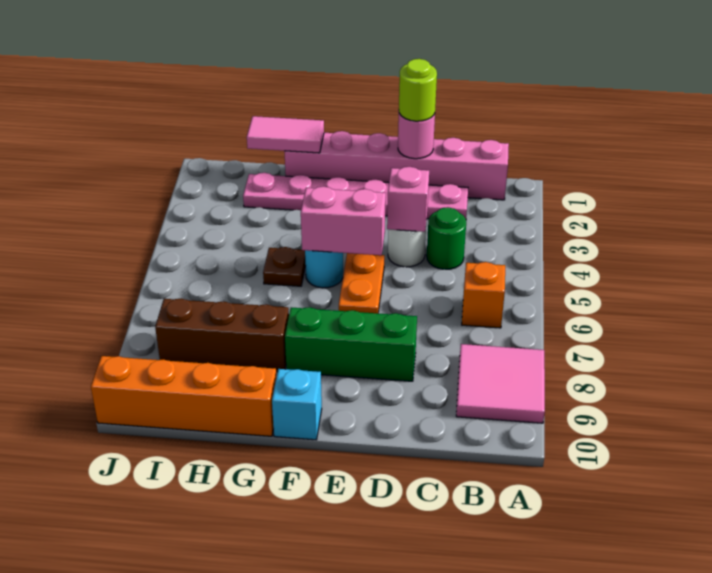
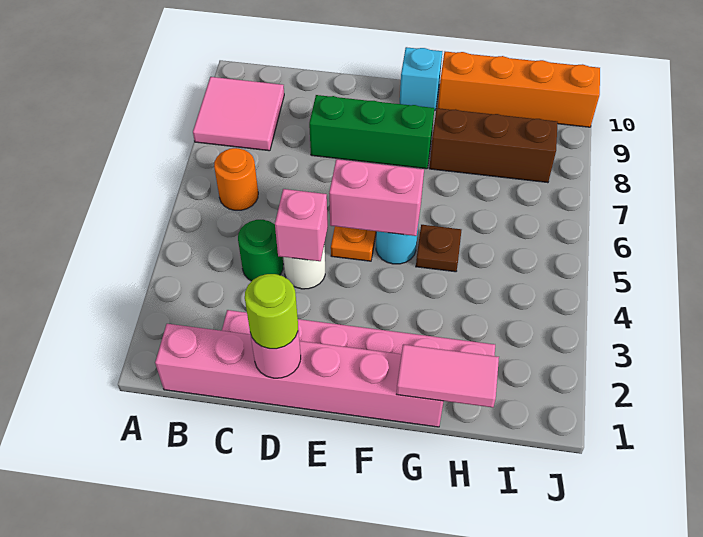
orange brick B6 level 1 -> orange round brick B6 level 1

